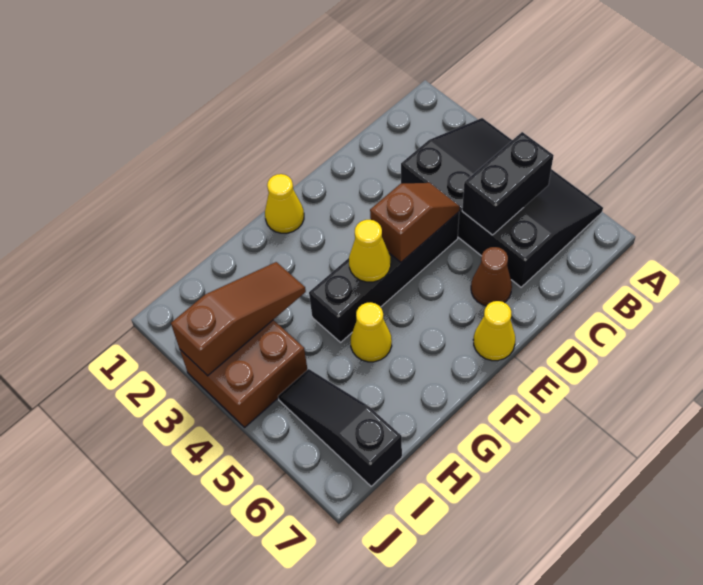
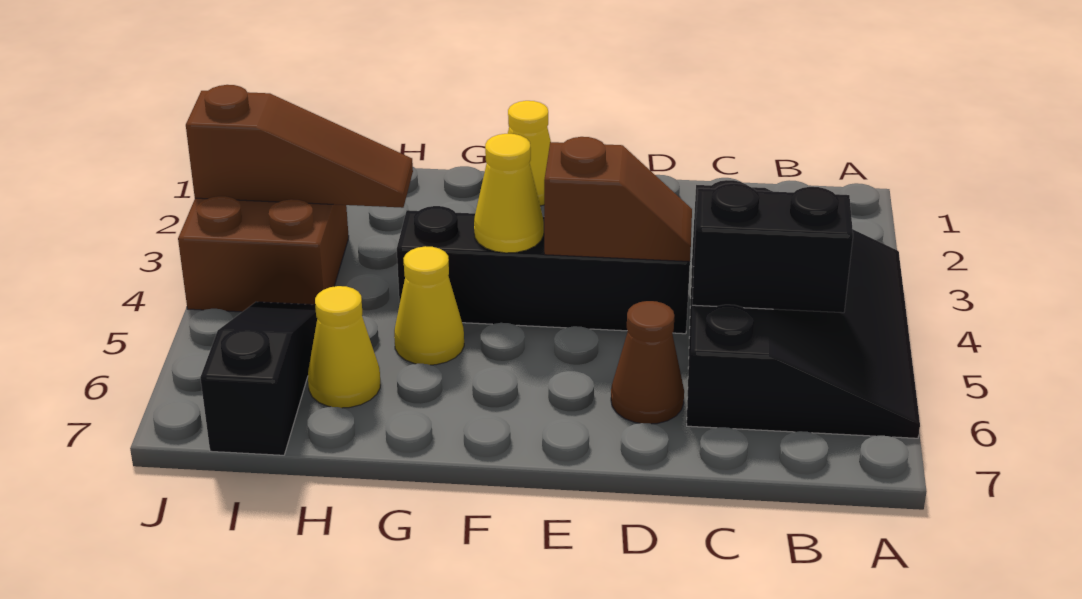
yellow cone E7 level 1 -> yellow cone H6 level 1

